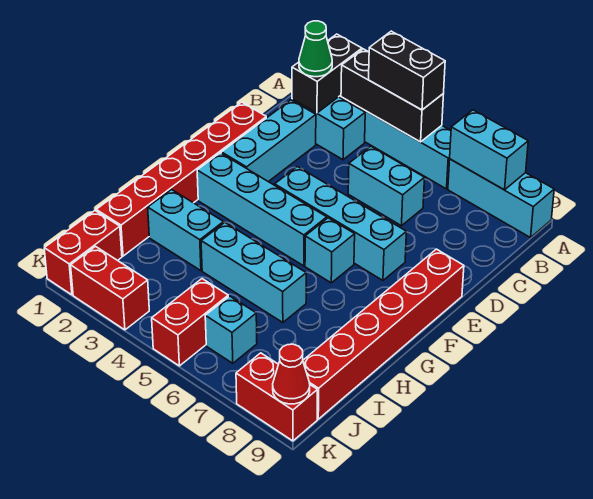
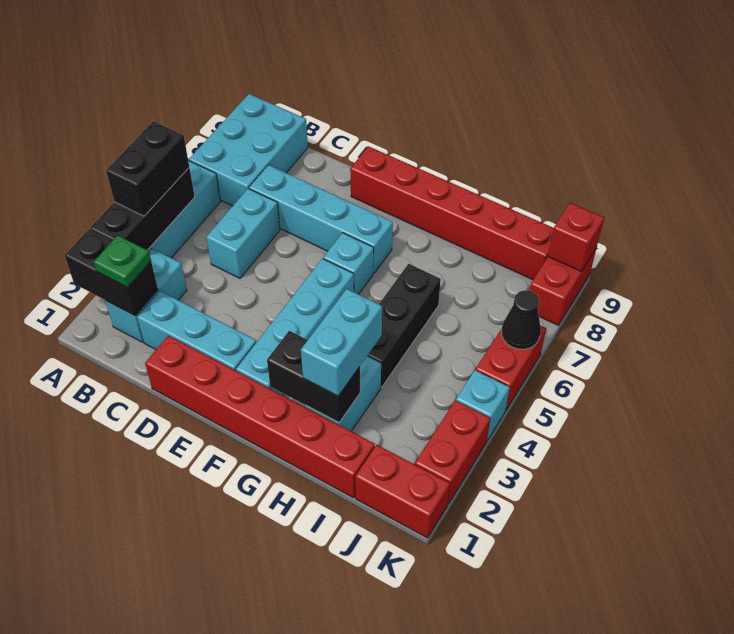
cyan brick A7:A9 level 1 -> cyan brick A7:B9 level 1
cyan brick A7:A8 level 2 -> cyan brick H2:H3 level 3
green cone B2 level 3 -> green plate B2 level 3
cyan brick E4:E7 level 1 -> cyan brick C7:F7 level 1
none -> black brick G2:H2 level 2
cyan brick H4:H6 level 1 -> black brick H4:H6 level 1
red brick J5:K5 level 1 -> red brick K5:K6 level 1
cyan brick J6 level 1 -> cyan brick K4 level 1
none -> black cone K6 level 2
red cone K9 level 2 -> red brick K9 level 2

